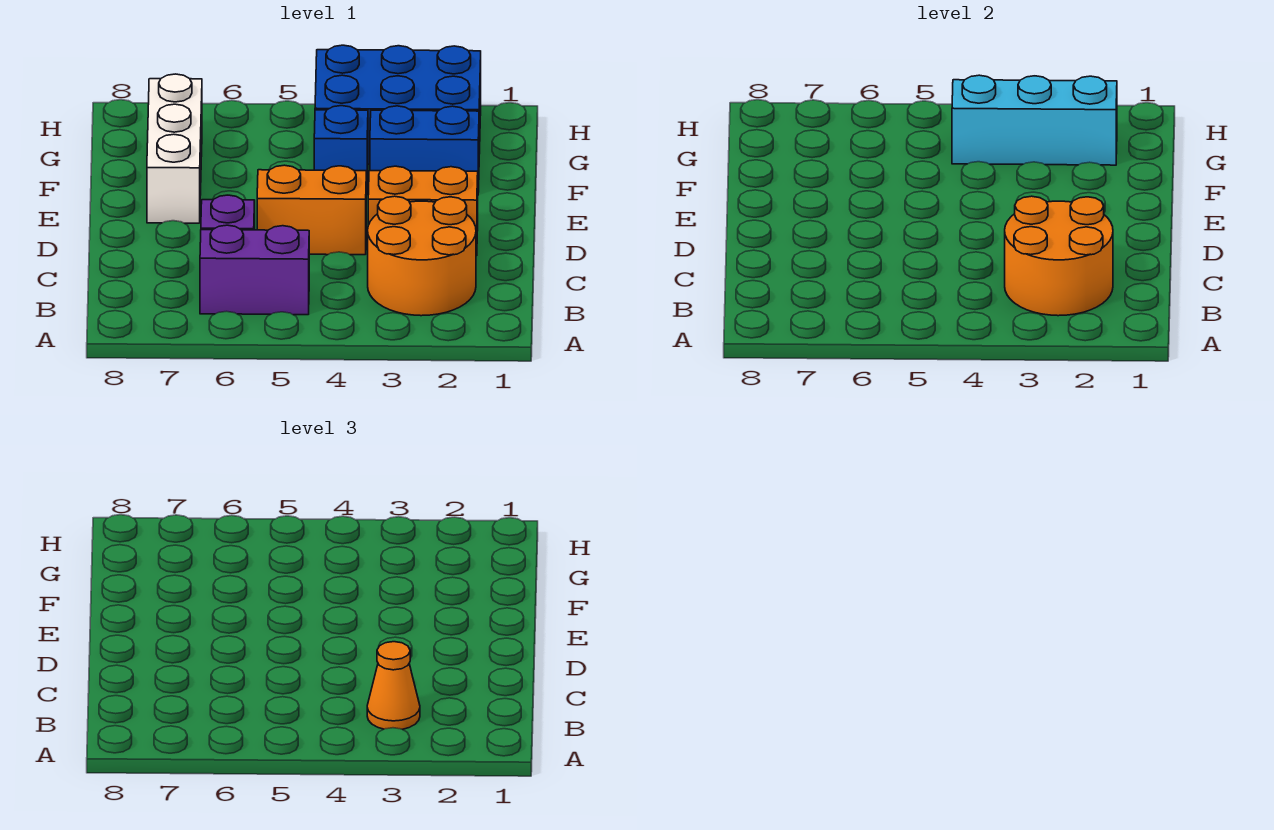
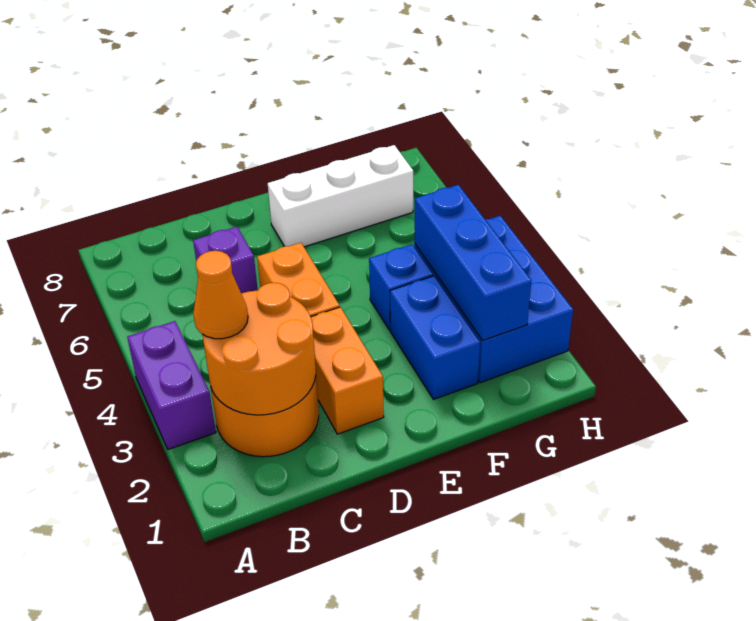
purple brick B5:B6 level 1 -> purple brick A3:A4 level 1
cyan brick G2:G4 level 2 -> blue brick G2:G4 level 2

